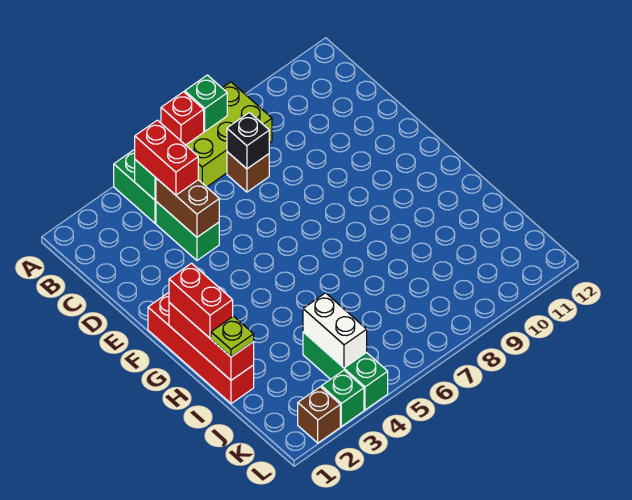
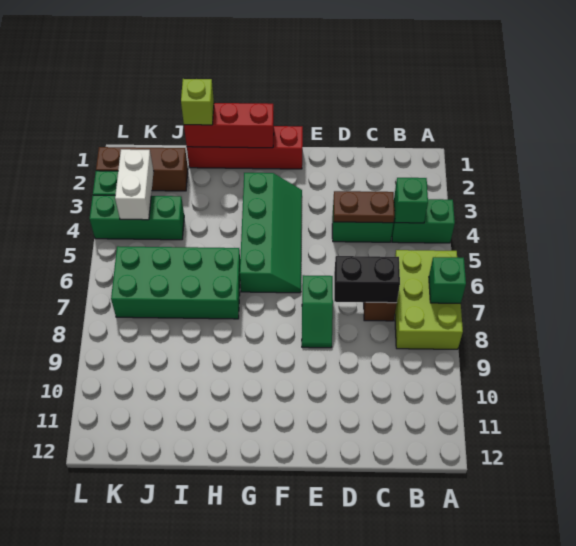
red brick A6 level 2 -> none
red brick B4:C4 level 3 -> none
brown brick C4:D4 level 2 -> brown plate C4:D4 level 2
black brick C7 level 2 -> black brick C7:D7 level 2
none -> green slope E7:E8 level 1 top 7
none -> green slope F3:G6 level 1 top G
red brick G1:H1 level 3 -> none
none -> green brick H6:K7 level 1
lime plate I1 level 3 -> lime brick I1 level 3
white brick J4:K4 level 2 -> white brick K3:K4 level 2
brown brick L2 level 1 -> brown brick J2:L2 level 1

